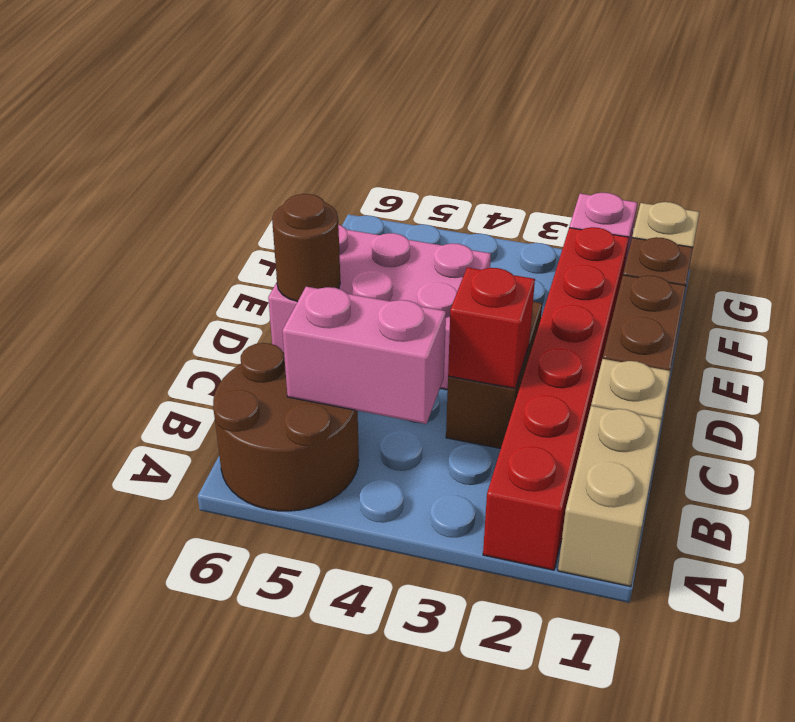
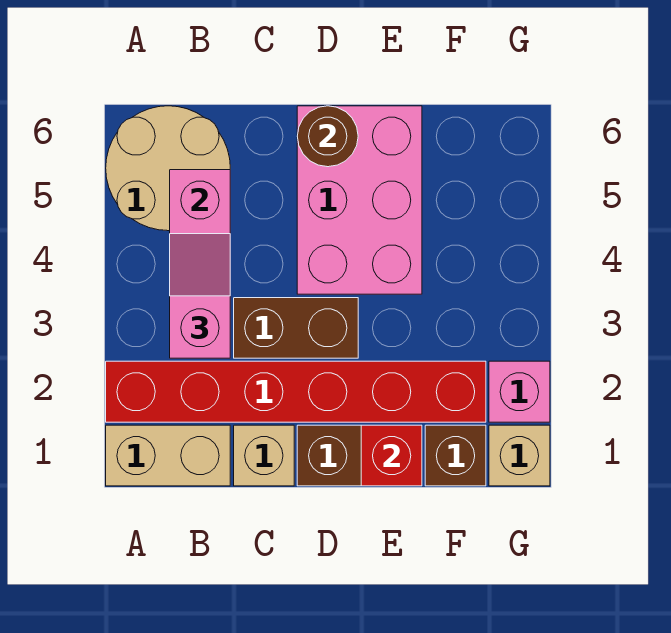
brown round brick A5:B6 level 1 -> tan round brick A5:B6 level 1
none -> pink slope B3:B4 level 3 top 3
red brick C3 level 2 -> red brick E1 level 2

